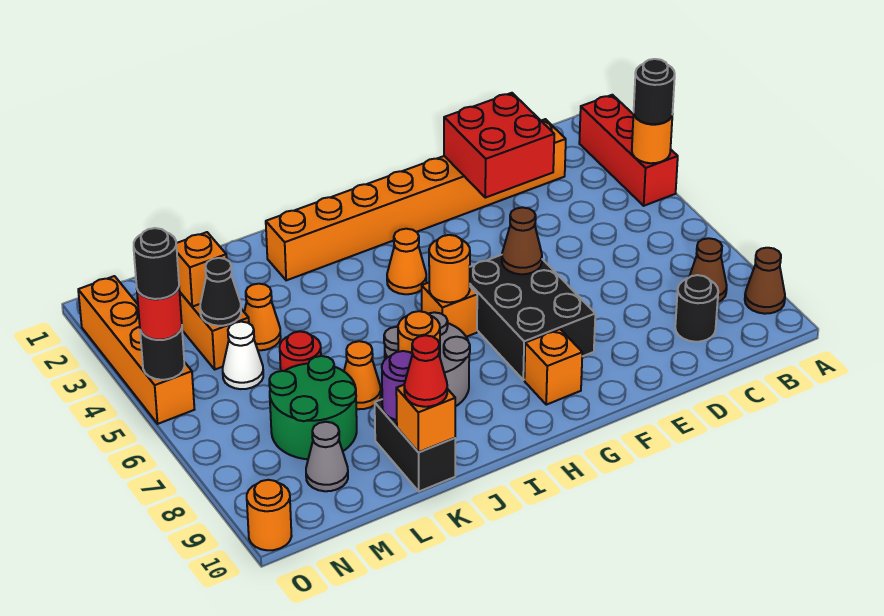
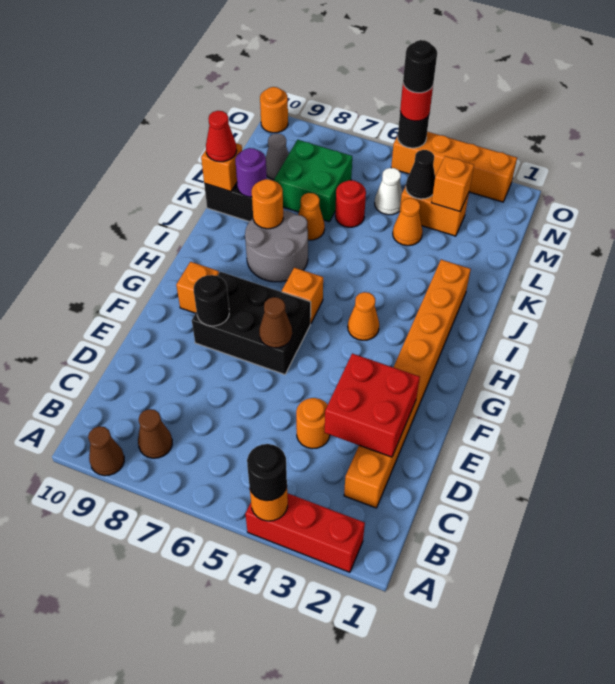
black round brick C9 level 1 -> black round brick F8 level 2
orange round brick H6 level 2 -> orange round brick D4 level 1
green round brick L7:M8 level 1 -> green brick L7:M8 level 1

